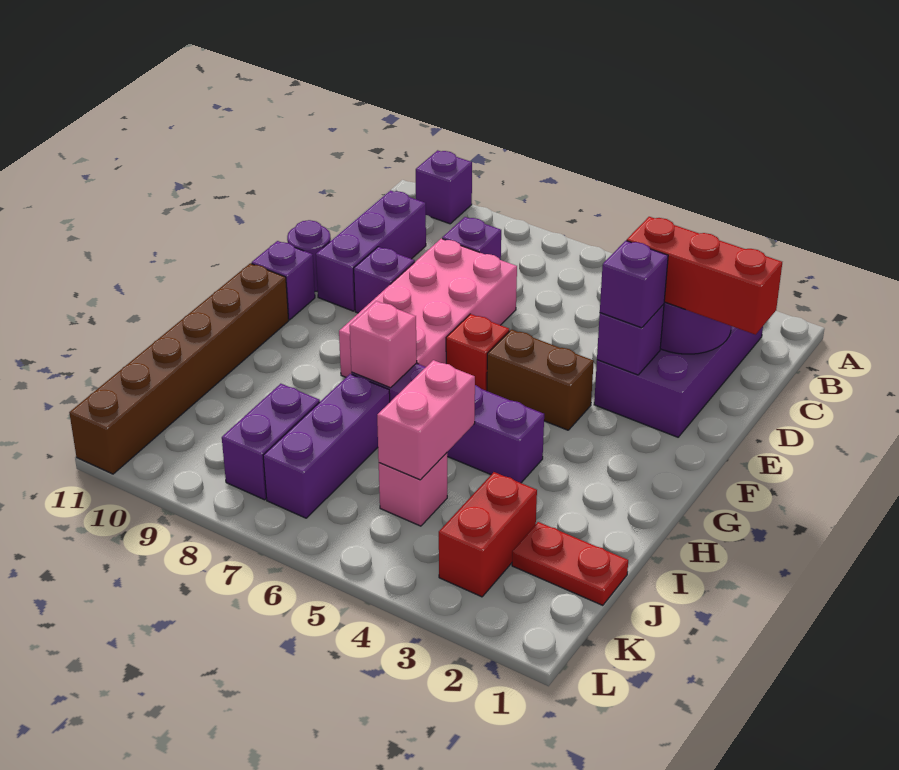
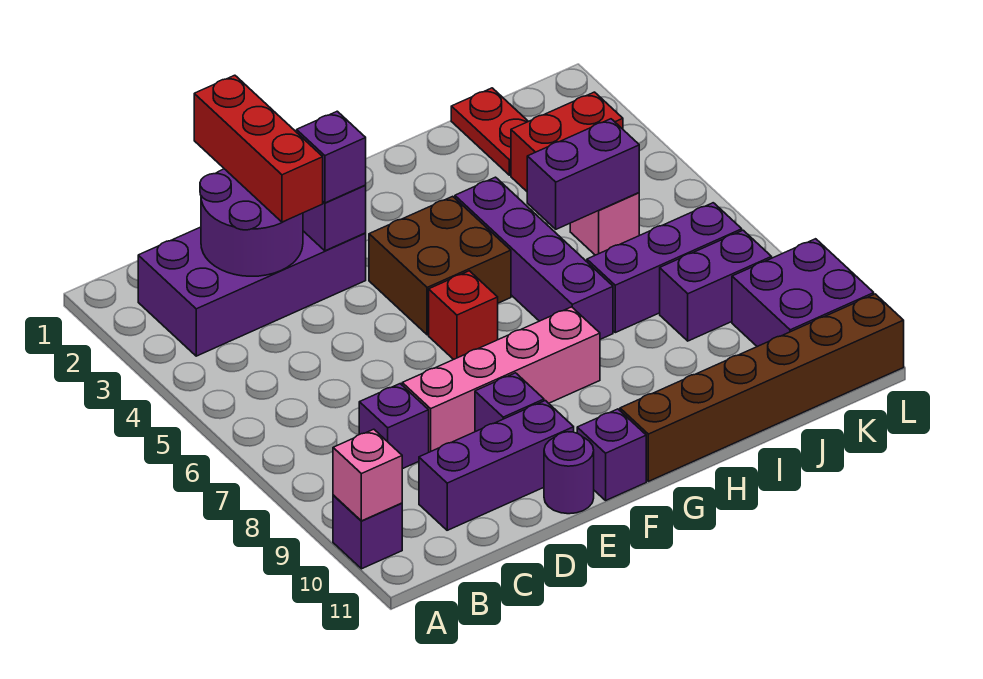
pink brick D7:G8 level 1 -> pink brick D8:G8 level 1
brown brick F4:F5 level 1 -> brown brick F4:G5 level 1
pink brick H7 level 2 -> pink brick A10 level 2
pink brick I5:J5 level 2 -> purple brick I5:J5 level 2
none -> purple brick K9:L10 level 1

